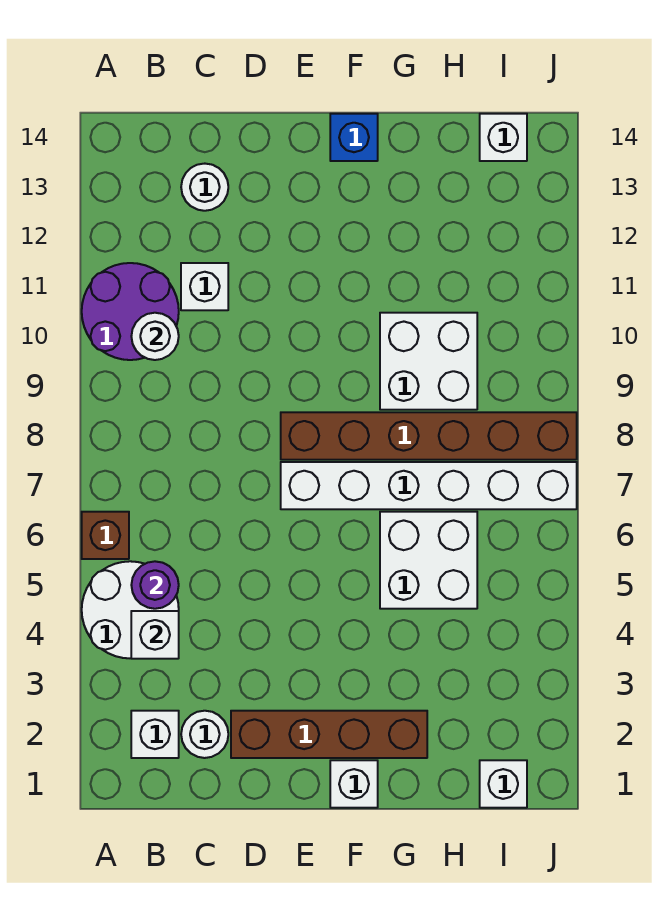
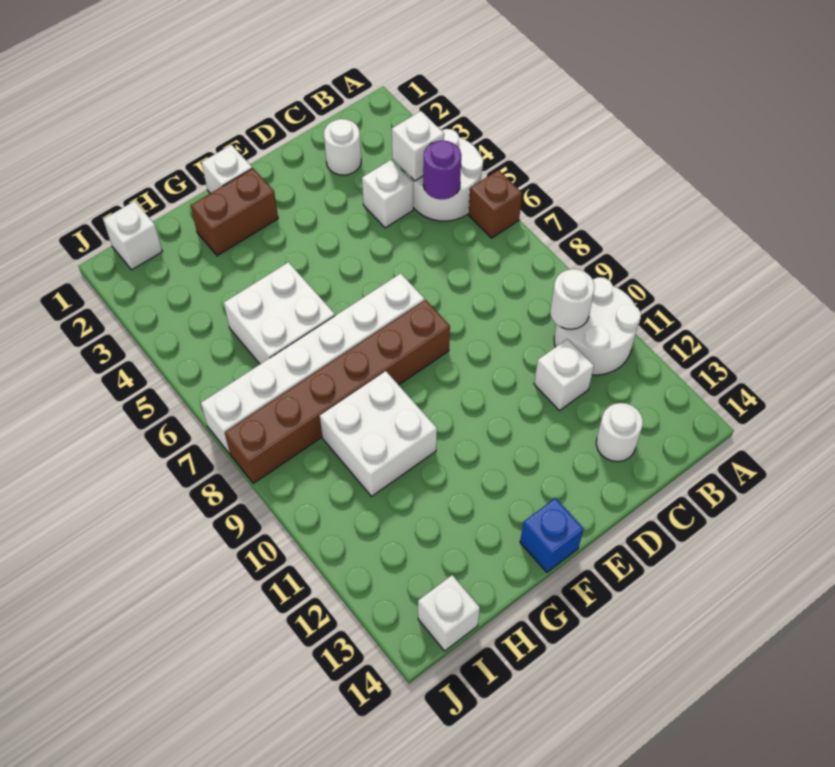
purple round brick A10:B11 level 1 -> white round brick A10:B11 level 1
white brick B2 level 1 -> white brick C4 level 1
brown brick D2:G2 level 1 -> brown brick F2:G2 level 1

